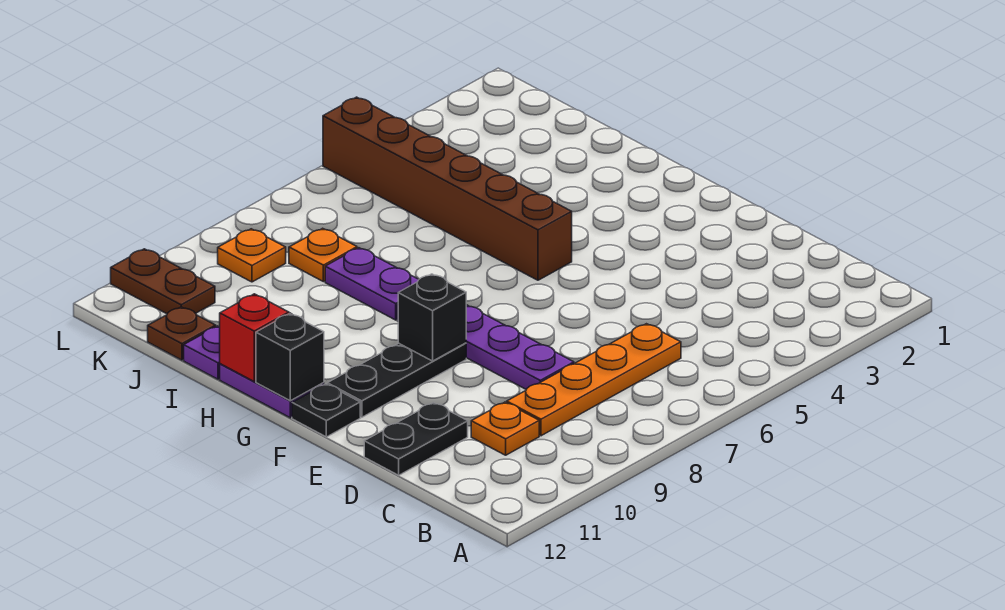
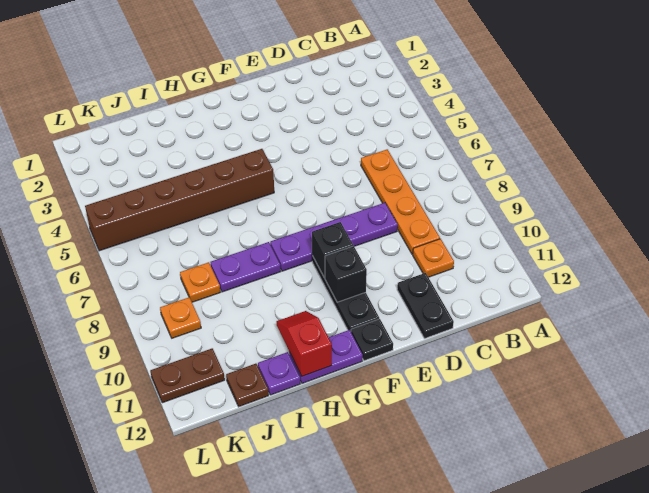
black brick G12 level 2 -> black brick F10 level 2

